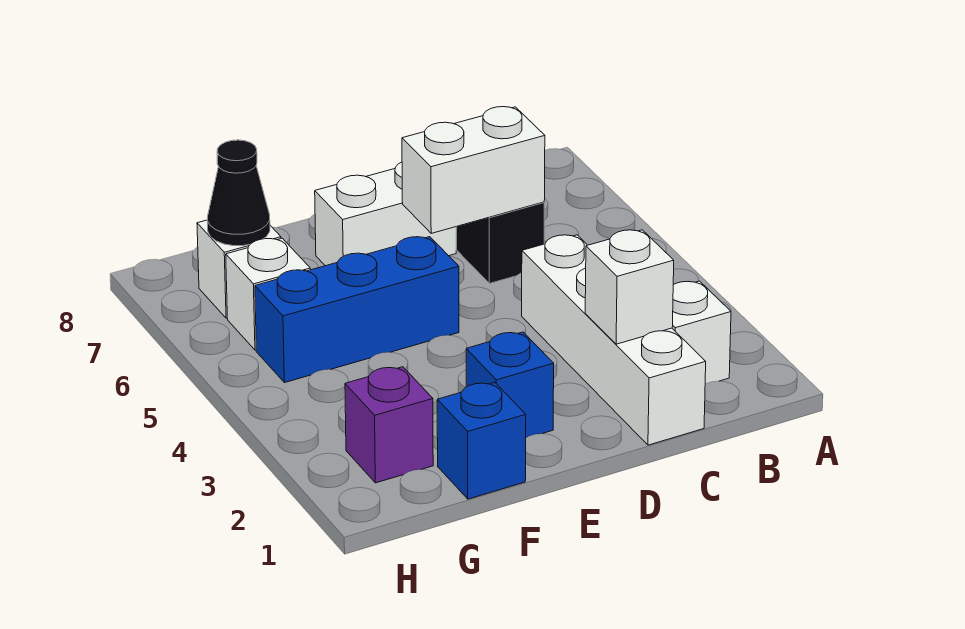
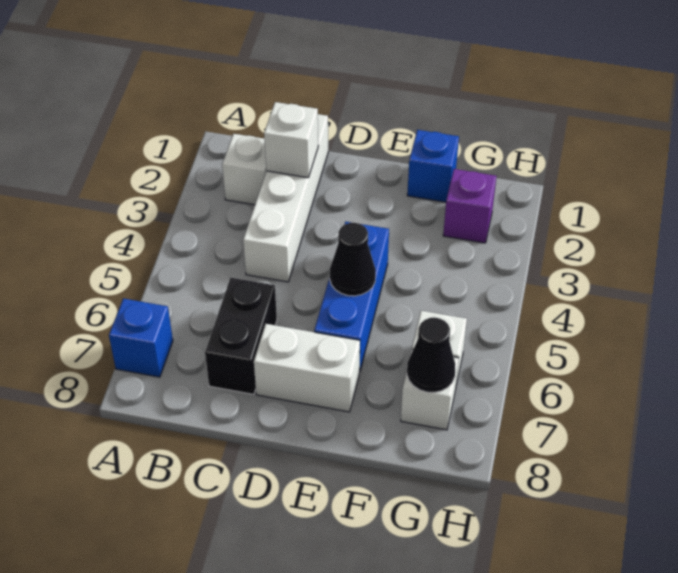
white brick C6:D6 level 2 -> none
blue brick E2 level 1 -> blue brick A7 level 1
blue brick E5:G5 level 1 -> blue brick E4:E6 level 1
none -> black cone E5 level 2

